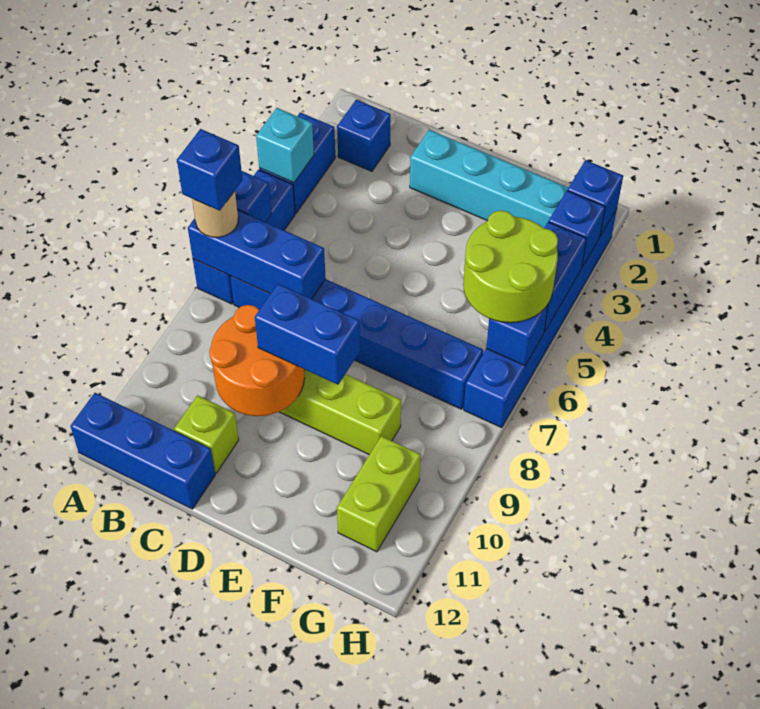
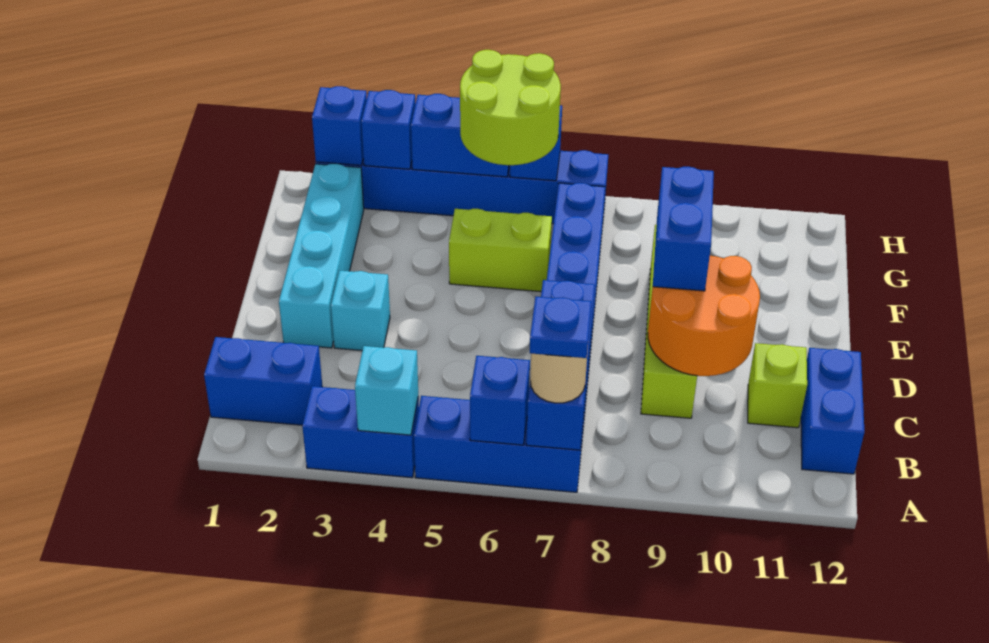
blue brick A7 level 4 -> blue plate A7 level 4
blue brick A12:C12 level 1 -> blue brick B12:C12 level 1
blue brick B2 level 1 -> blue brick B1:B2 level 1
none -> cyan brick D3 level 1
lime brick G10:G11 level 1 -> lime brick F5:F6 level 1

